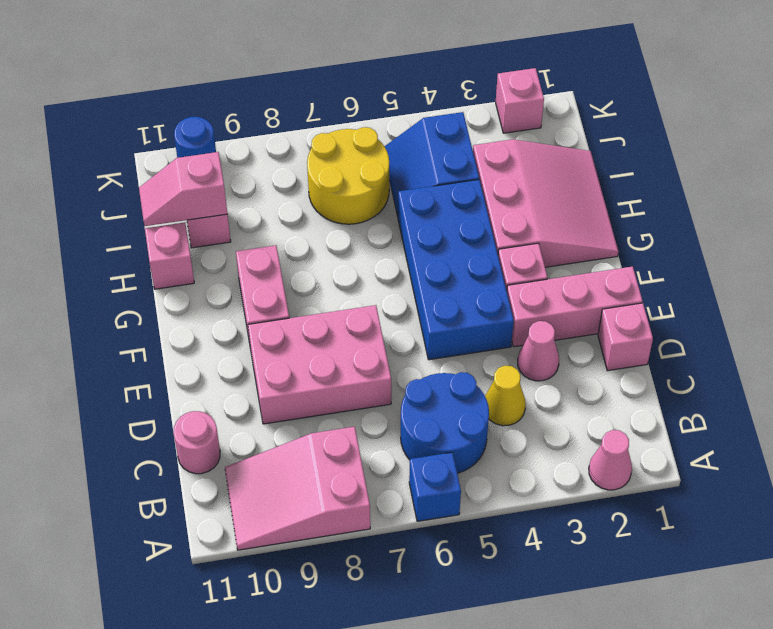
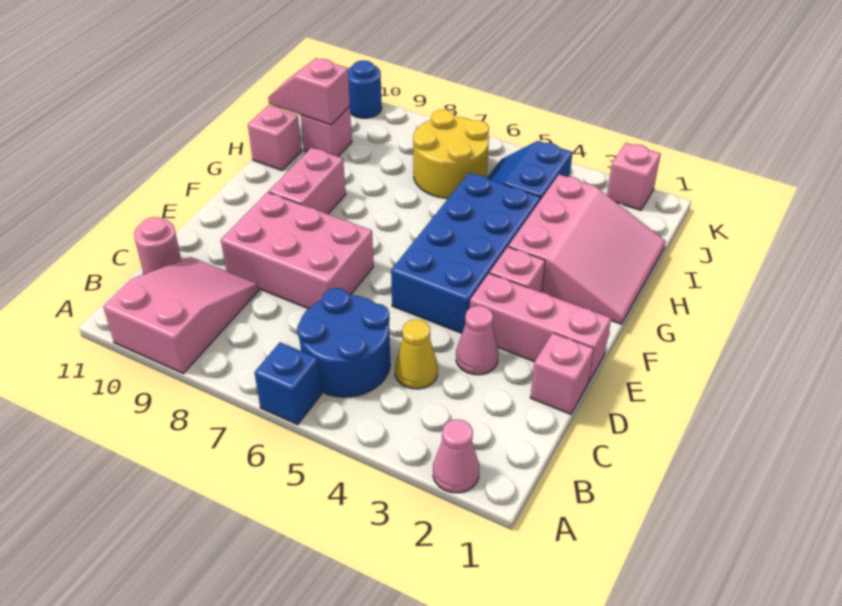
pink slope A8:B10 level 1 top 8 -> pink slope A9:C10 level 1 top A

